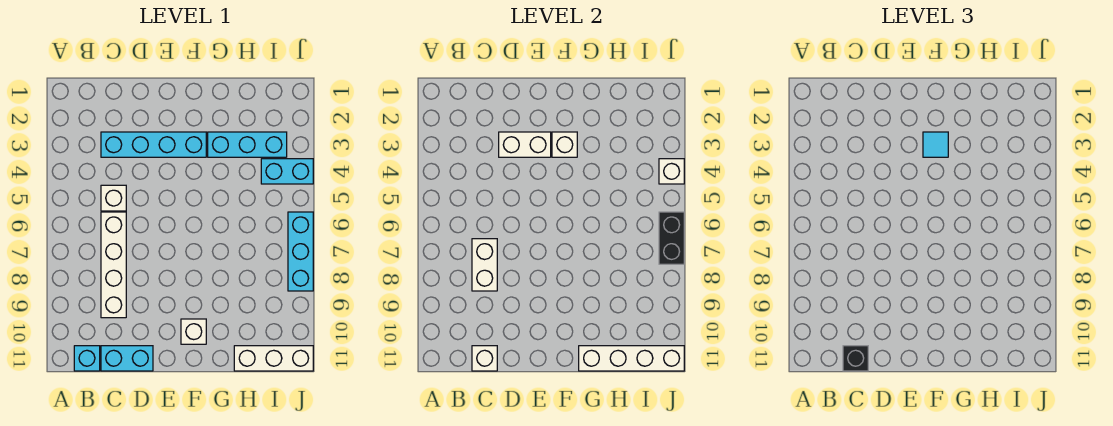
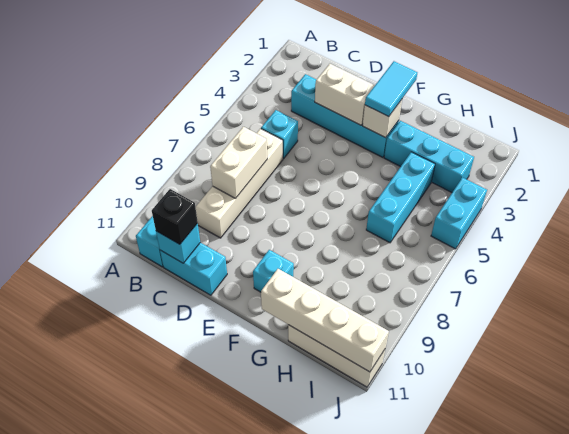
white brick C5 level 1 -> cyan brick C5 level 1
white brick C11 level 2 -> cyan brick C11 level 2
cyan tile F3 level 3 -> cyan tile F2:F3 level 3
white brick F10 level 1 -> cyan brick F10 level 1
cyan brick I4:J4 level 1 -> cyan brick J4:J5 level 1
white brick J4 level 2 -> none
cyan brick J6:J8 level 1 -> cyan brick H4:H6 level 1
black brick J6:J7 level 2 -> none

